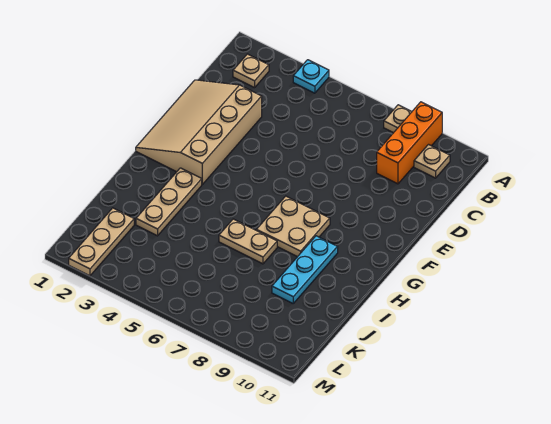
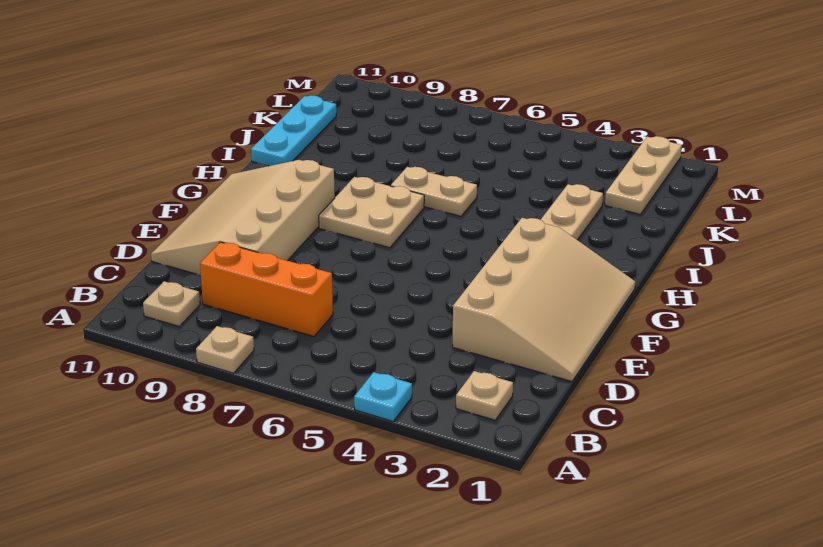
orange brick A9:C9 level 1 -> orange brick C7:C9 level 1
none -> tan slope D9:G11 level 1 top 9
cyan plate H9:J9 level 1 -> cyan plate I11:K11 level 1

